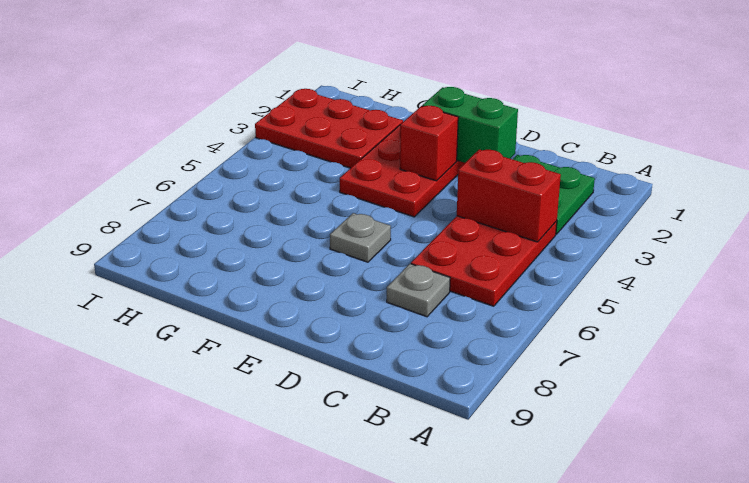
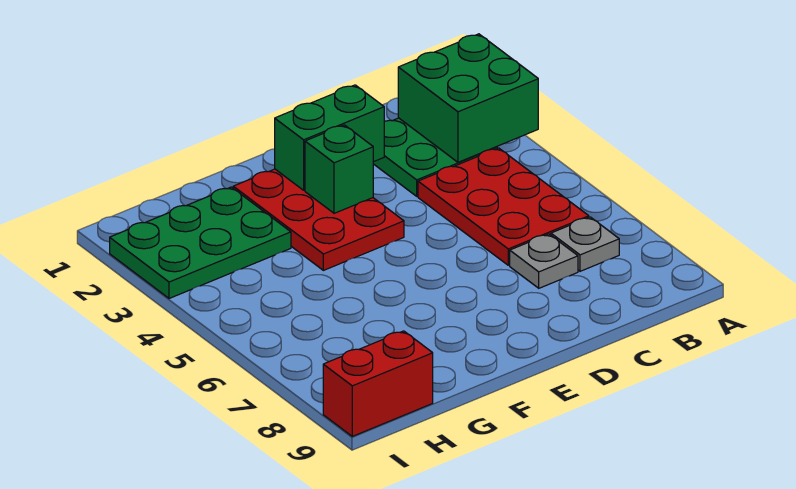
none -> green brick A2:B3 level 2
red brick B4:C4 level 2 -> red brick H9:I9 level 1
red brick E3 level 2 -> green brick E3 level 2
grey plate E6 level 1 -> grey plate B7 level 1
red plate G2:I3 level 1 -> green plate G2:I3 level 1

